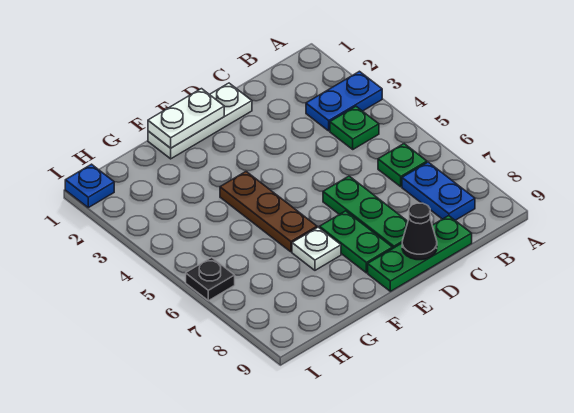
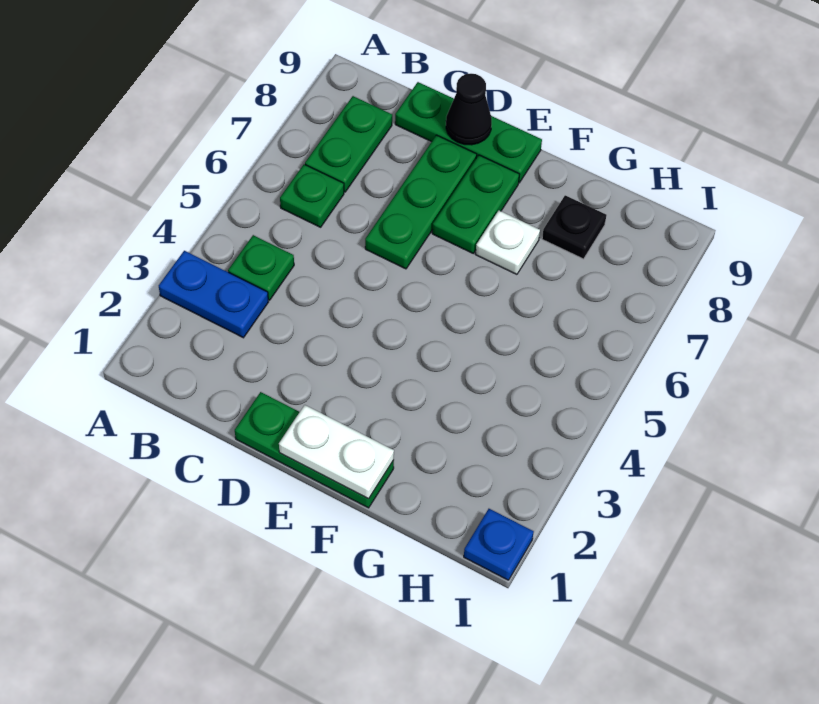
blue plate B7:B8 level 1 -> green plate B7:B8 level 1
white plate D1:F1 level 1 -> green plate D1:F1 level 1
brown plate F4:F6 level 1 -> none
black plate I6 level 1 -> black plate G8 level 1

